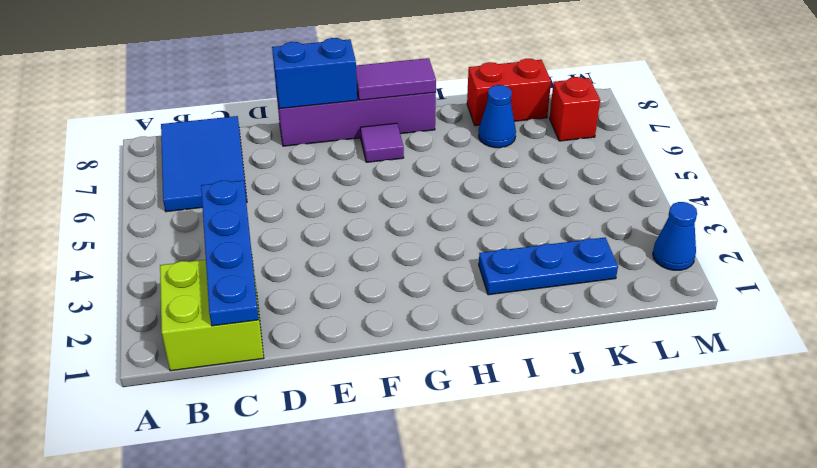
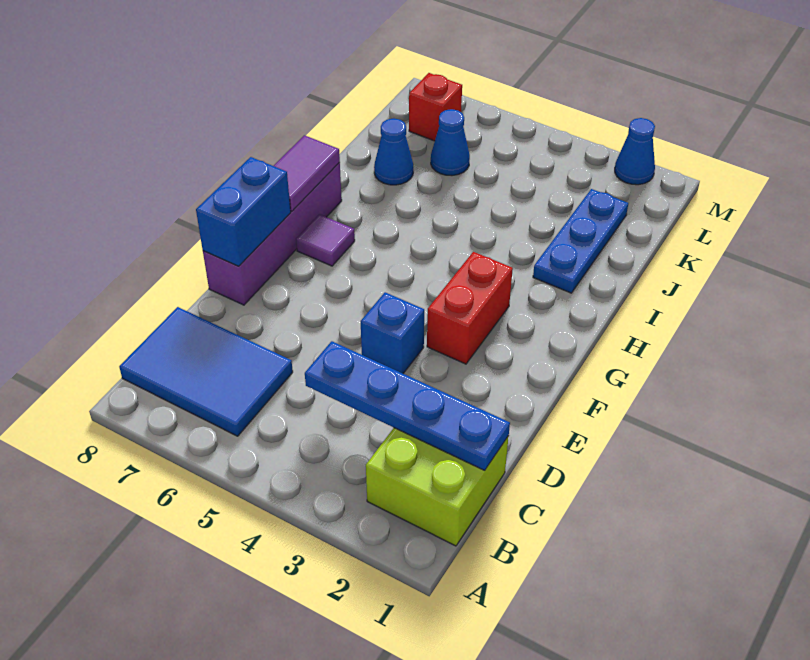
none -> blue brick E4 level 1
red brick J8:K8 level 1 -> red brick F3:G3 level 1
none -> blue cone K6 level 1

